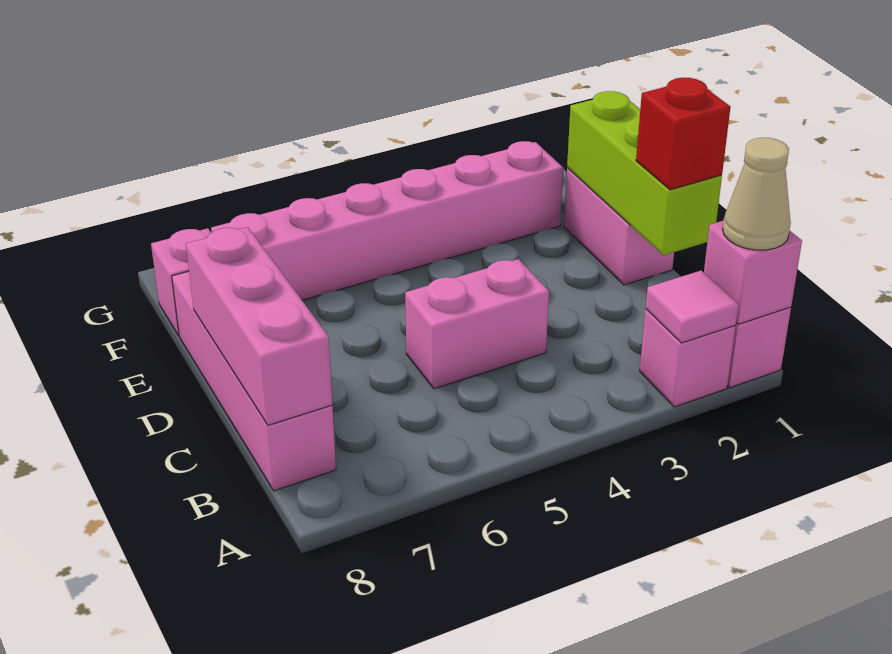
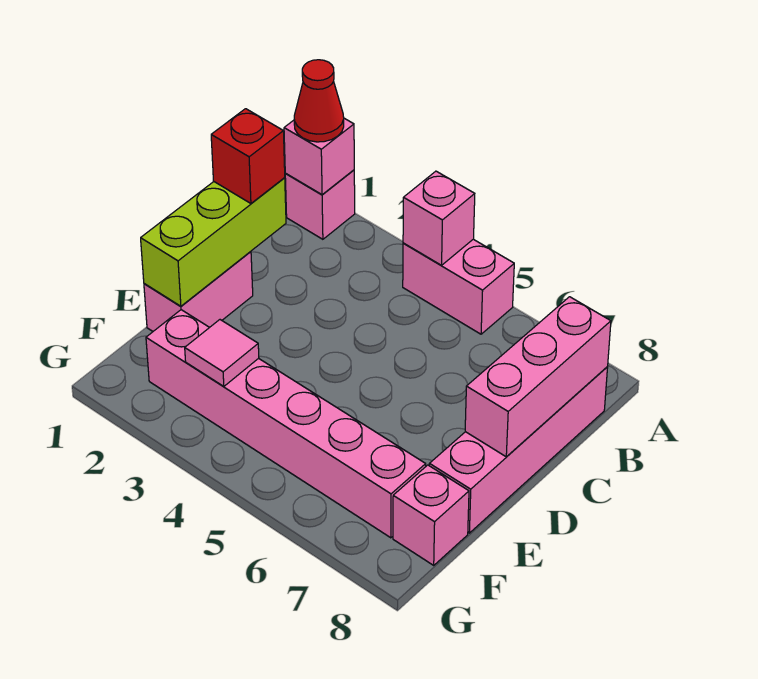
tan cone A1 level 3 -> red cone A1 level 3
pink brick A2 level 1 -> pink brick A4 level 2
pink tile A2 level 2 -> pink tile F3 level 2
pink brick C4:C5 level 1 -> pink brick A4:A5 level 1

